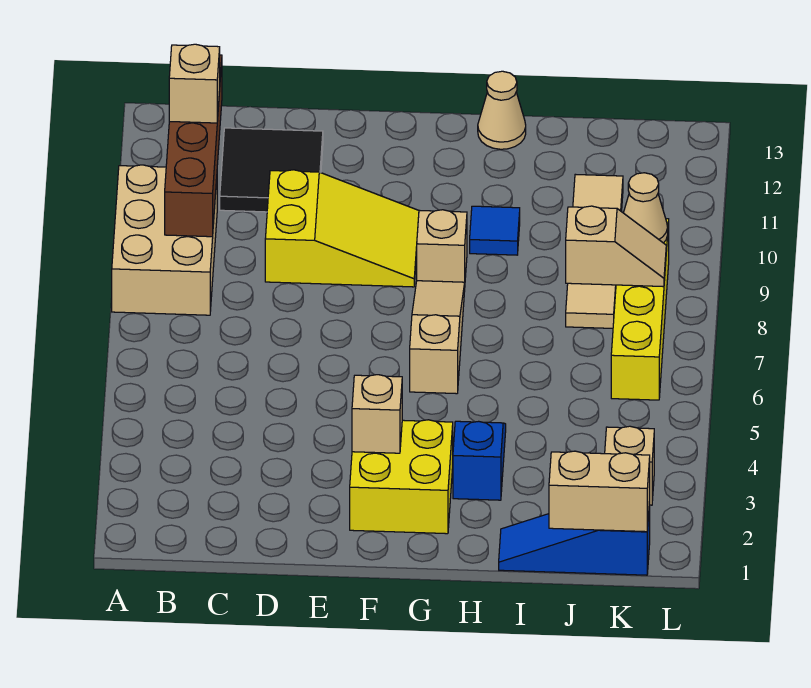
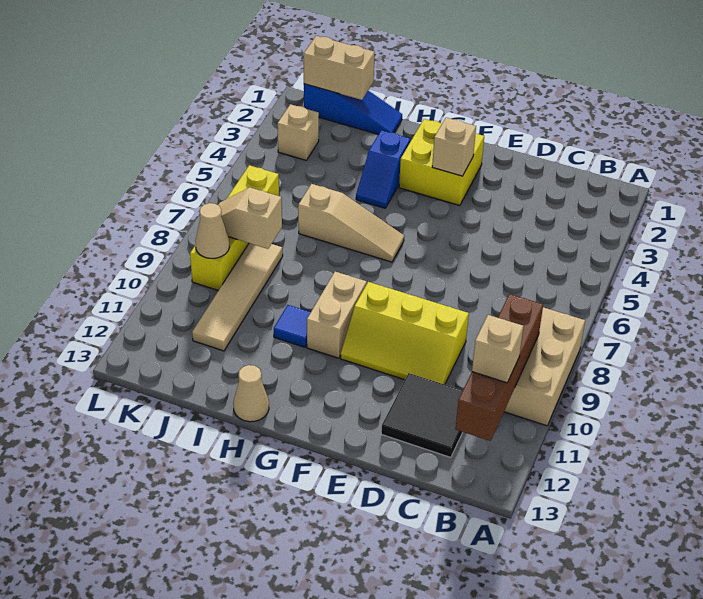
yellow slope D9:F10 level 1 top D -> yellow slope D9:F10 level 1 top 9
tan slope G6:G8 level 1 top 6 -> tan slope G6:I6 level 1 top I
tan brick G9 level 1 -> tan brick G9:G10 level 1

